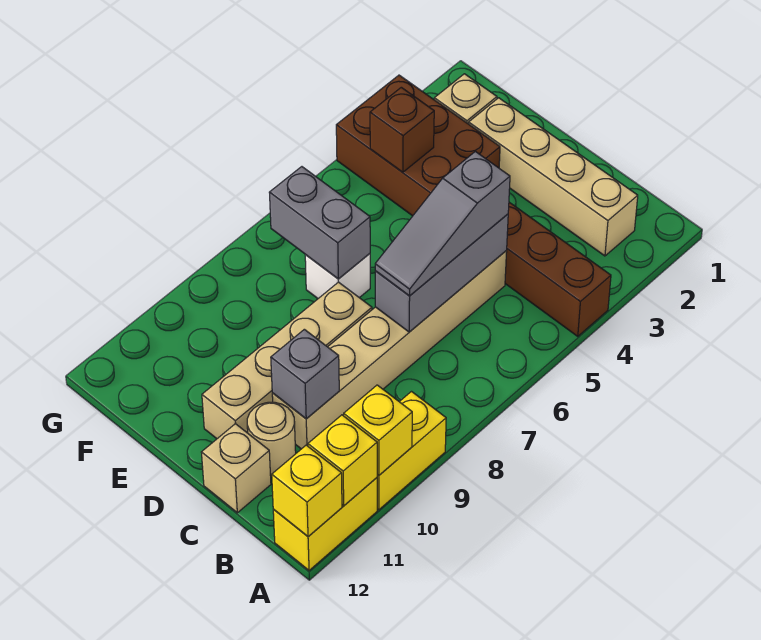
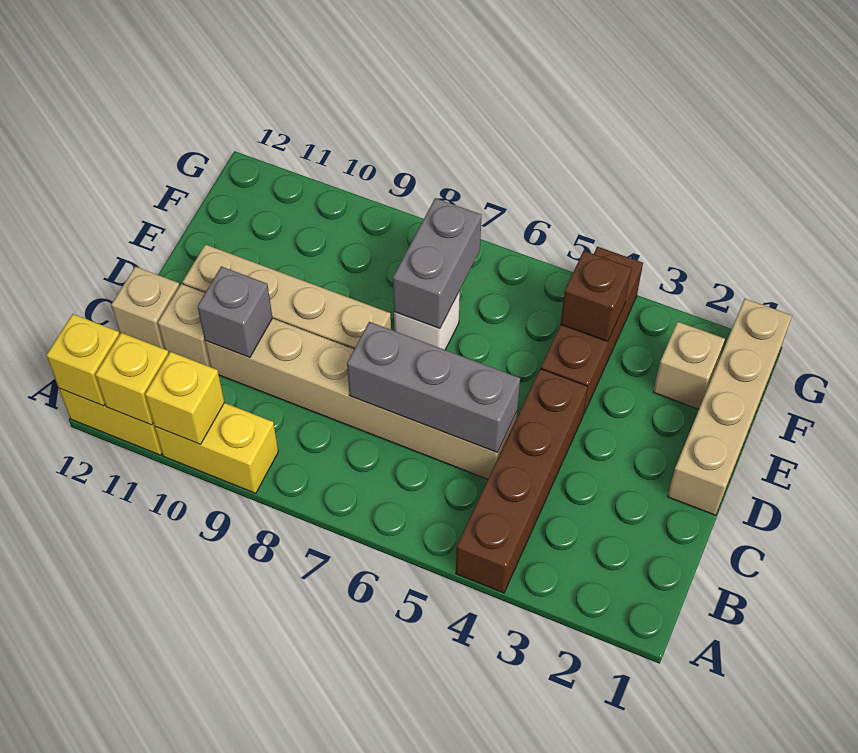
tan brick B2:E2 level 1 -> tan brick D1:G1 level 1
grey slope C5:C7 level 3 top 5 -> none
tan round brick C11 level 1 -> tan brick C11 level 1
brown brick E3:G4 level 1 -> brown brick E4:G4 level 1

